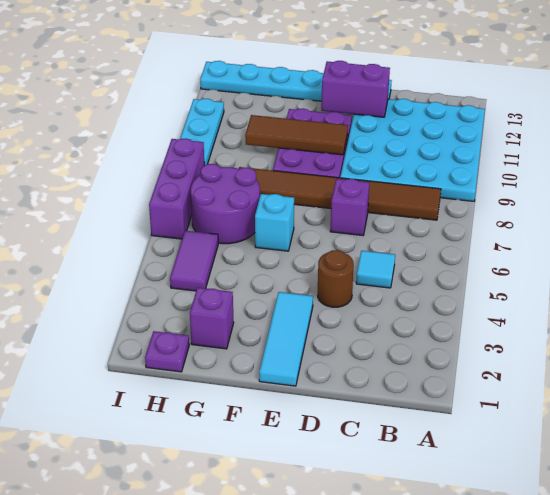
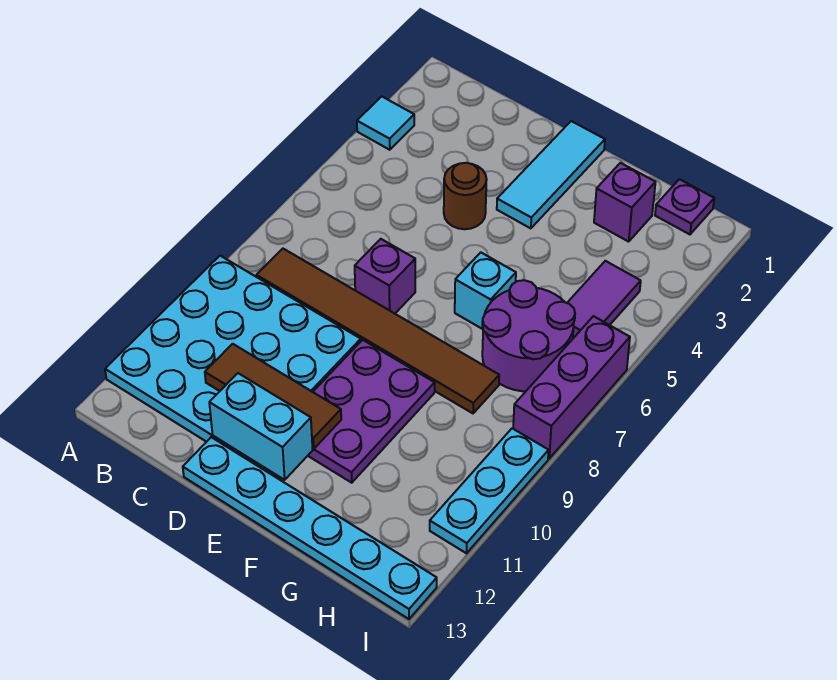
cyan tile C5 level 1 -> cyan tile A3 level 1
purple brick D12:E12 level 2 -> cyan brick D12:E12 level 2
brown tile E10:G10 level 2 -> brown tile C11:E11 level 2

